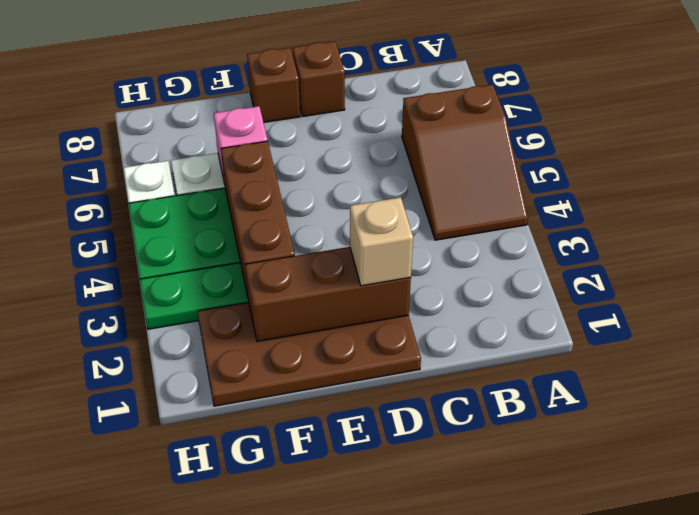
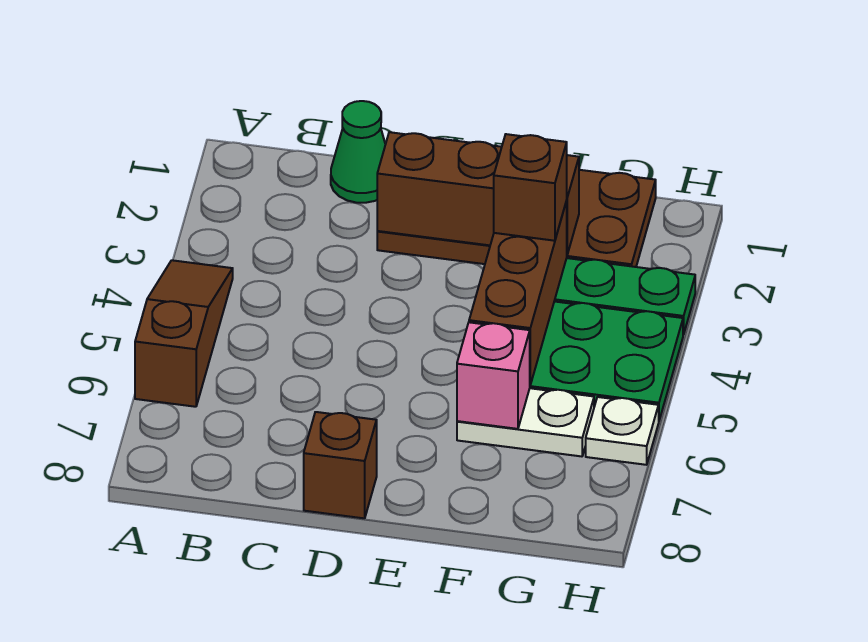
brown slope A4:B6 level 1 top 6 -> brown slope A4:A6 level 1 top 6
none -> green cone C1 level 1
tan brick D2 level 3 -> none
brown brick E8 level 1 -> brown brick F3 level 3

